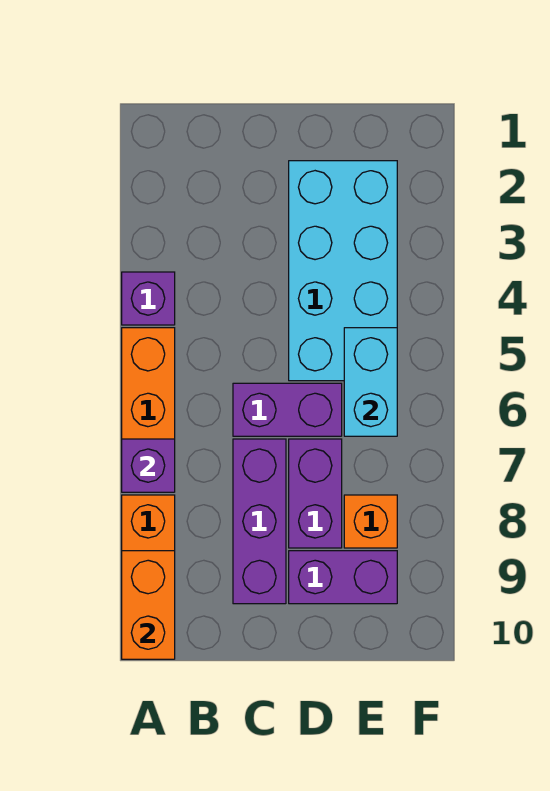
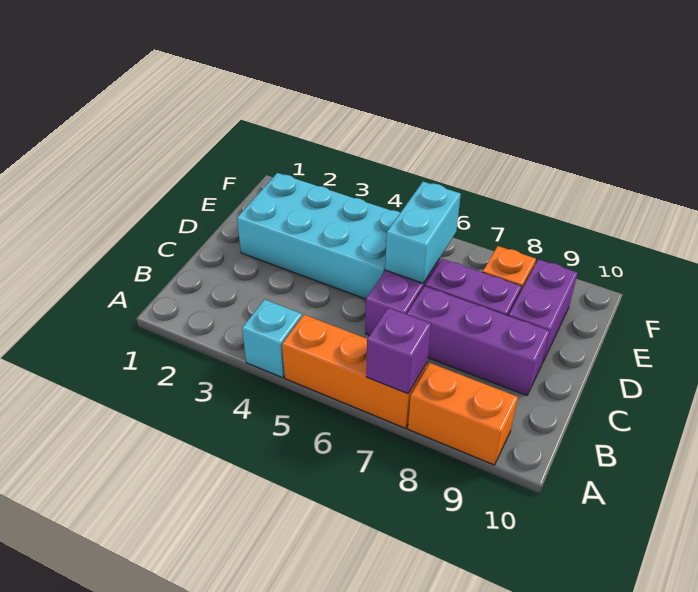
purple brick A4 level 1 -> cyan brick A4 level 1
orange brick A9:A10 level 2 -> none
cyan brick E5:E6 level 2 -> cyan brick D6:E6 level 2

